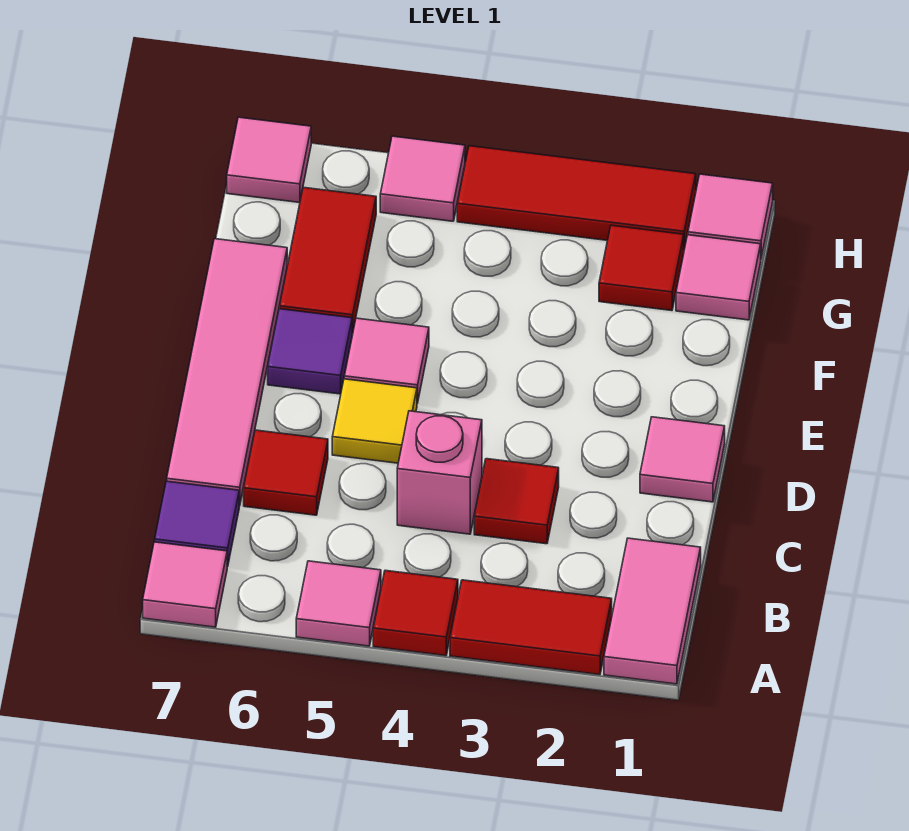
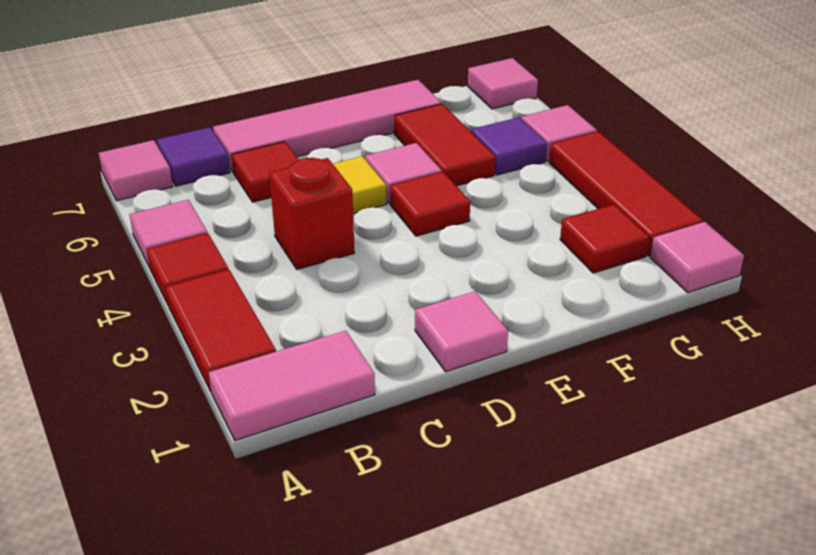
red tile C3 level 1 -> red tile E4 level 1
pink brick C4 level 1 -> red brick C4 level 1
purple tile E6 level 1 -> purple tile G5 level 1
red tile F6:G6 level 1 -> red tile F5:F6 level 1
pink tile G1 level 1 -> none

